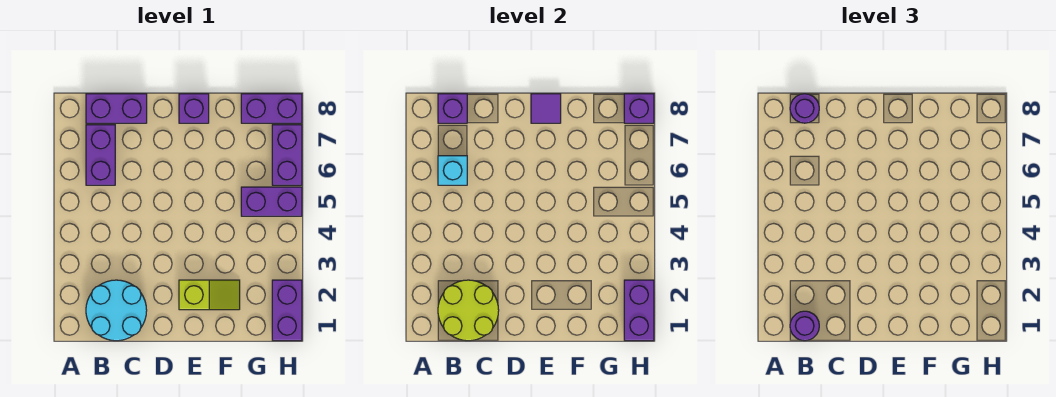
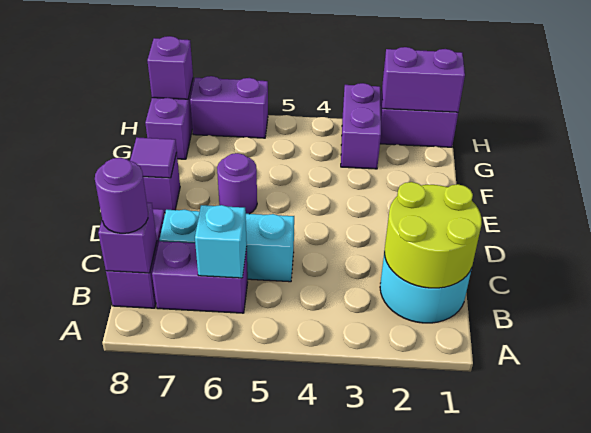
purple round brick B1 level 3 -> purple round brick E6 level 1
none -> cyan brick C5:C7 level 1
lime slope E2:F2 level 1 top E -> none
purple brick G5:H5 level 1 -> purple brick G3:H3 level 1

